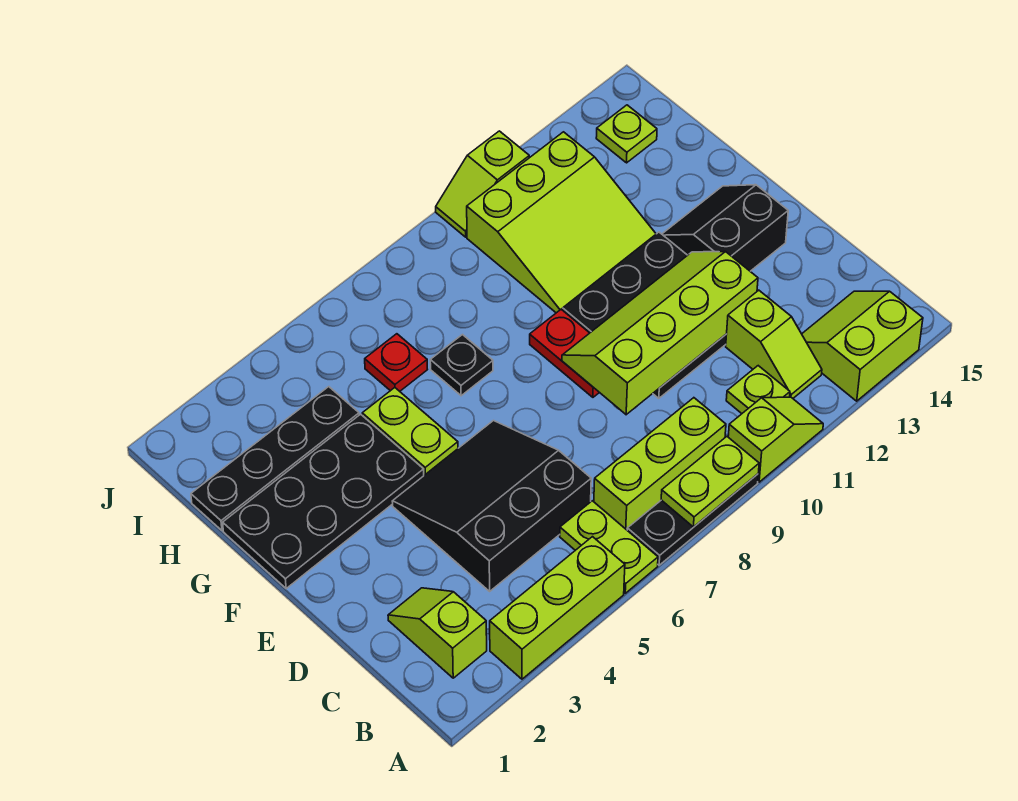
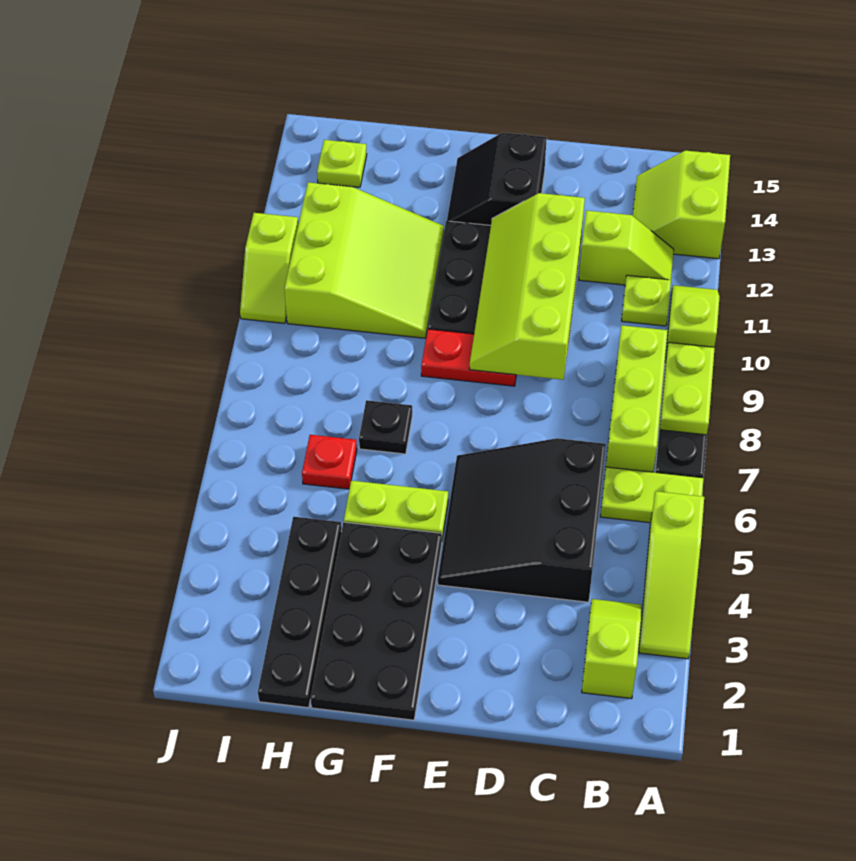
lime brick A3:A5 level 1 -> lime slope A3:A5 level 1 top 5
lime slope B2:C2 level 1 top B -> lime slope B2:B3 level 1 top 2

